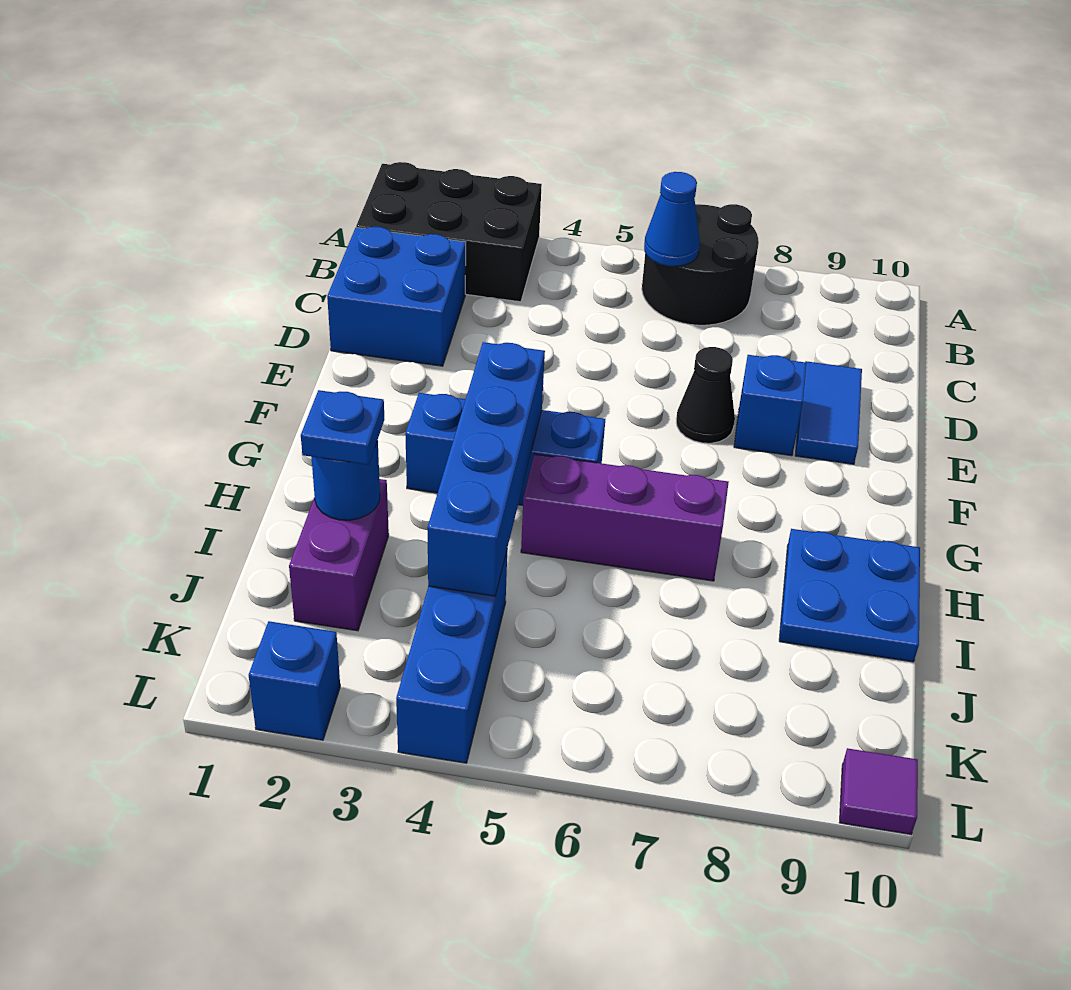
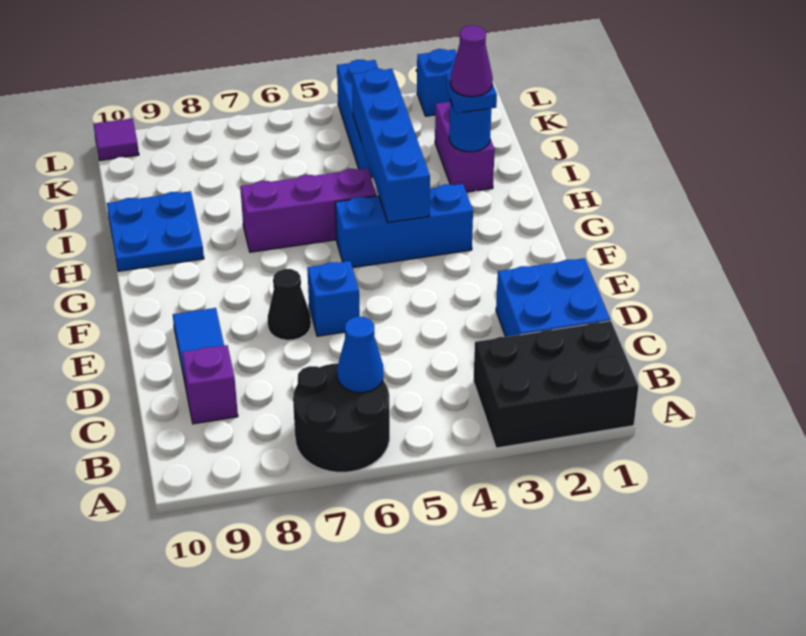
none -> purple brick C9 level 1
blue brick E8 level 1 -> blue brick E6 level 1
none -> purple cone I2 level 4

